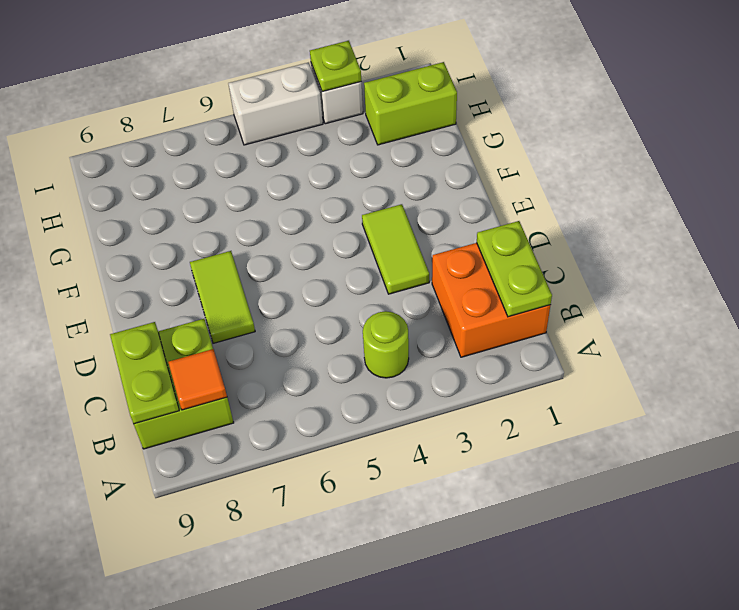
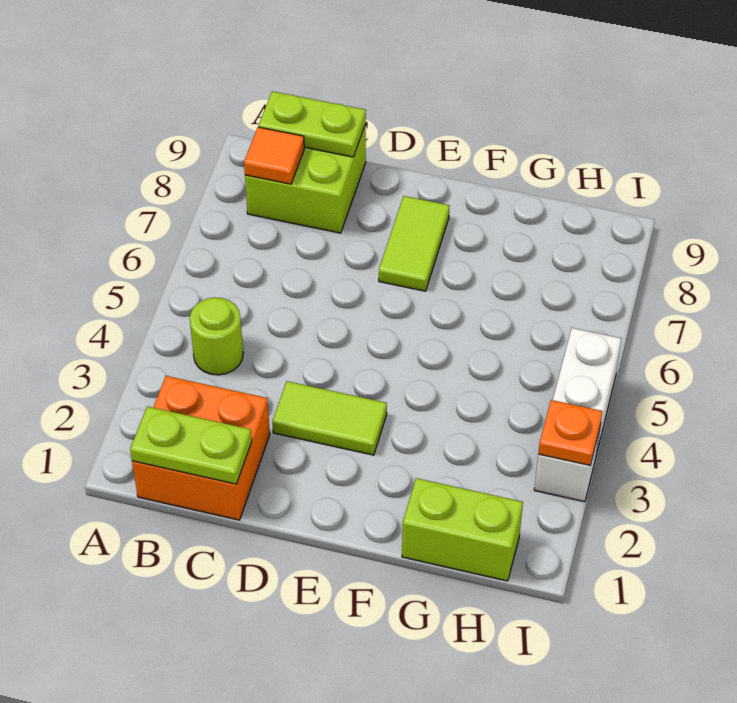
lime tile D7:E7 level 1 -> lime tile E7:E8 level 1
lime brick H1:H2 level 1 -> lime brick G1:H1 level 1
lime plate I3 level 2 -> orange plate I3 level 2

